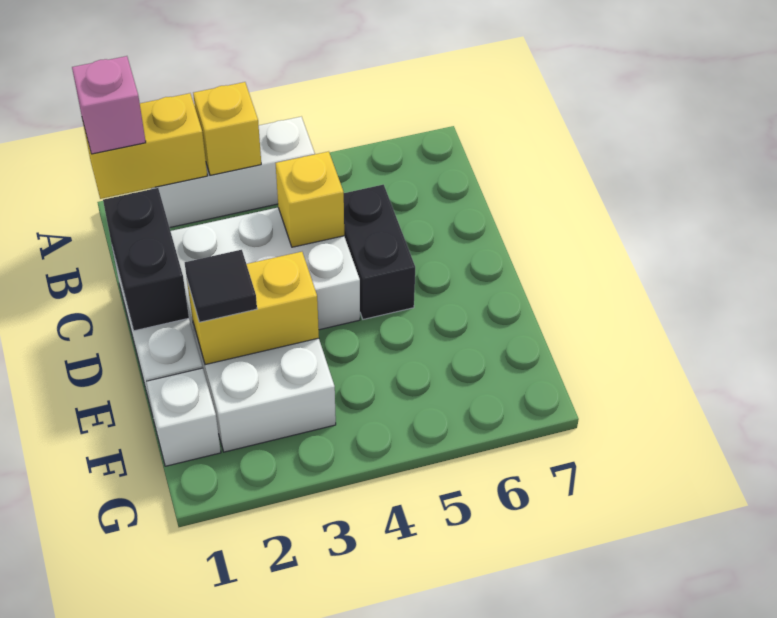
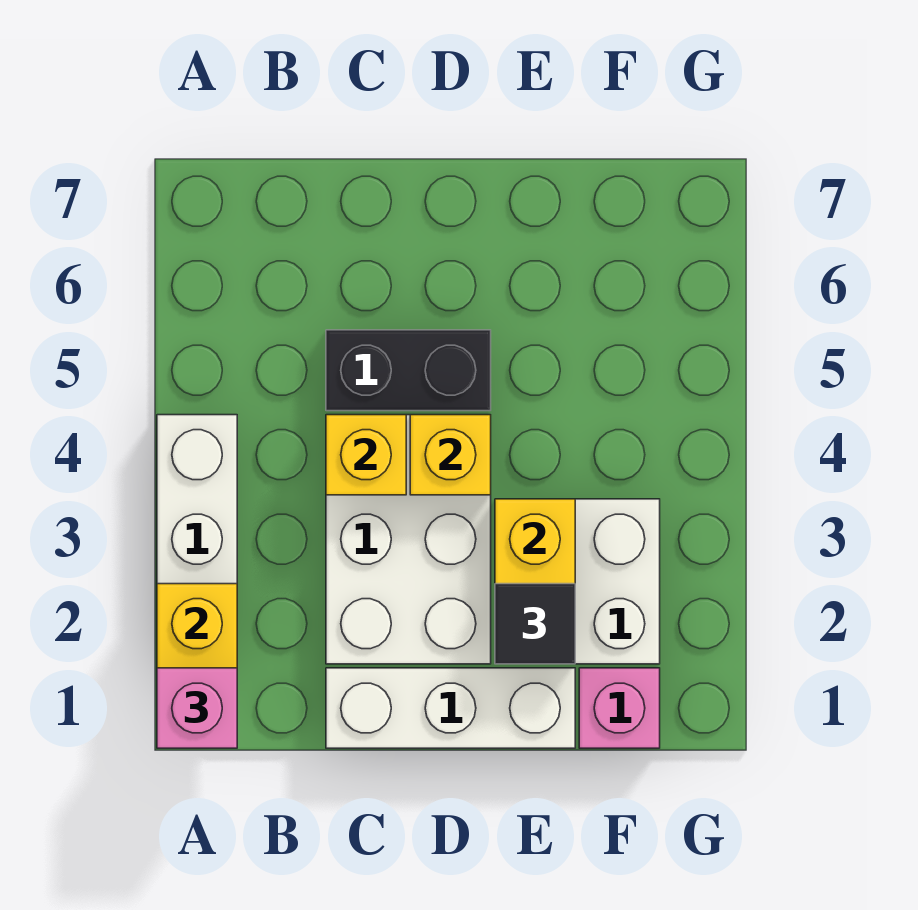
yellow brick A3 level 2 -> yellow brick D4 level 2
black brick C1:D1 level 2 -> none
white brick F1 level 1 -> pink brick F1 level 1

